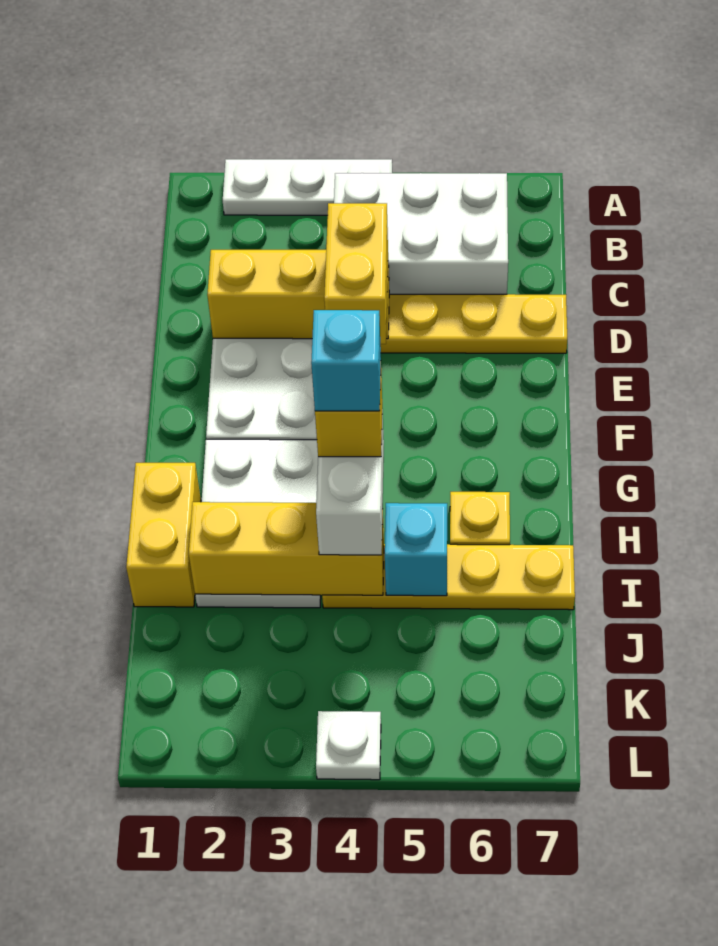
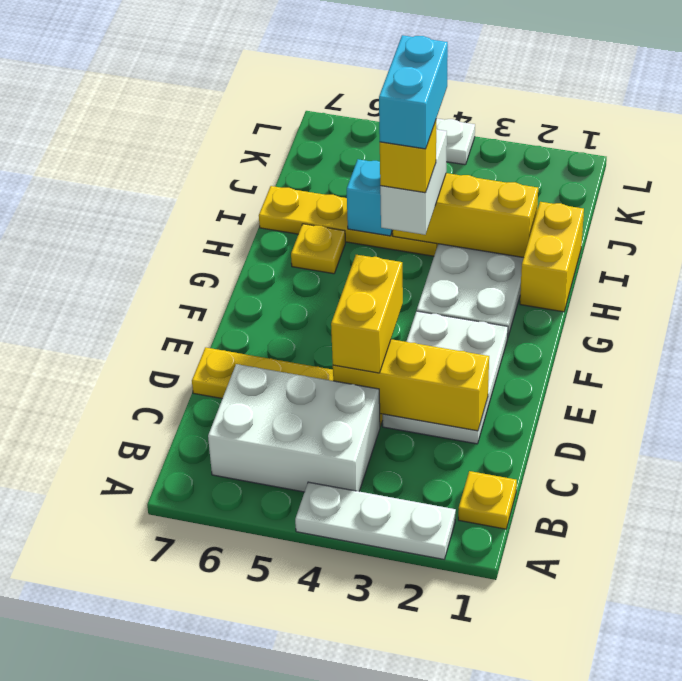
none -> yellow plate B1 level 1
cyan brick H4 level 5 -> cyan brick H4:I4 level 5

